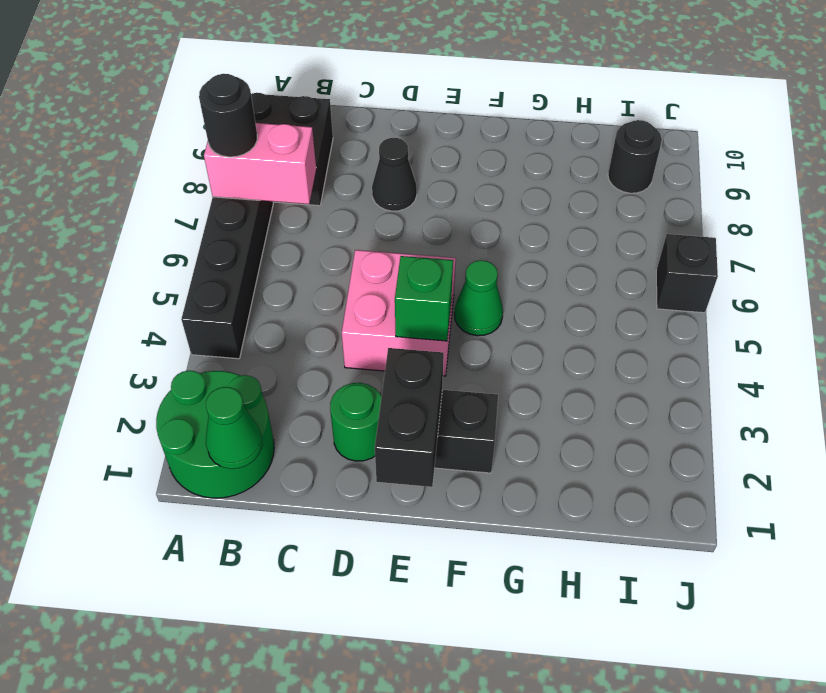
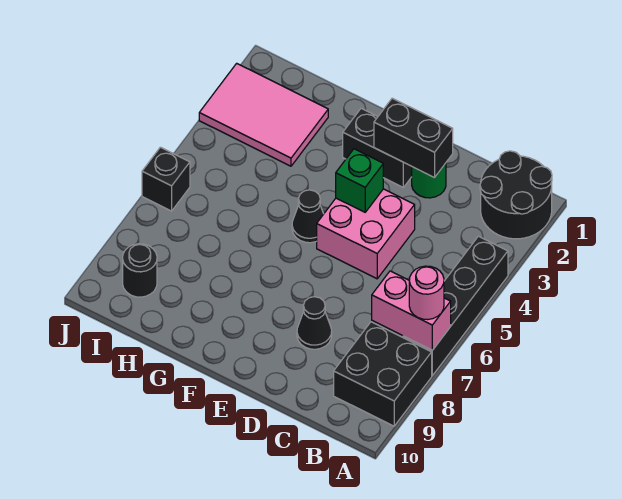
green round brick A1:B2 level 1 -> black round brick A1:B2 level 1
black round brick A7 level 3 -> pink round brick A7 level 3
green cone B1 level 2 -> none
black brick E1:E2 level 2 -> black brick D2:E2 level 2
green cone F5 level 1 -> black cone F5 level 1
none -> pink tile H2:J3 level 1

